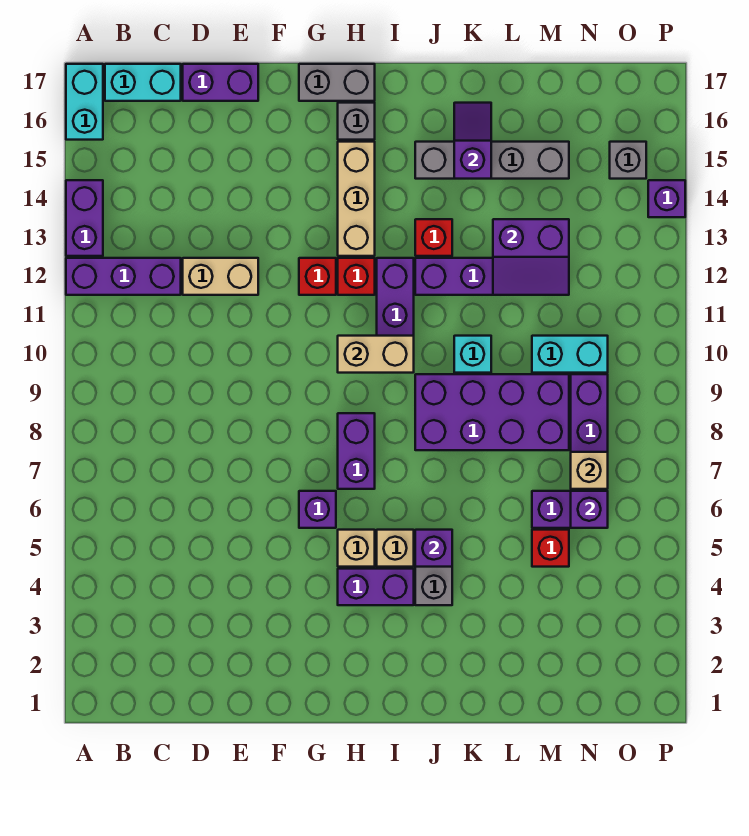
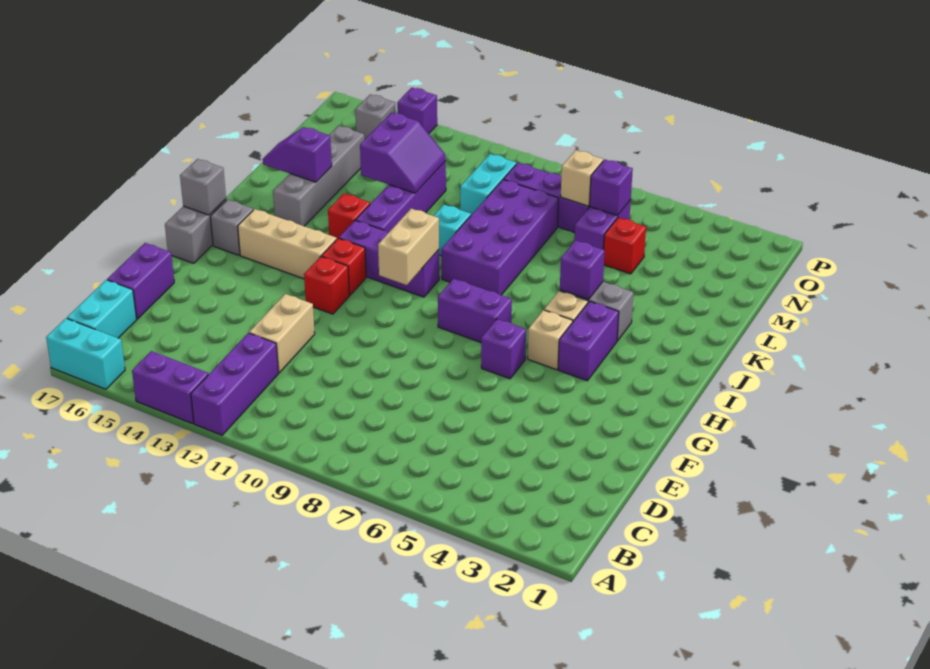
none -> grey brick H17 level 2

